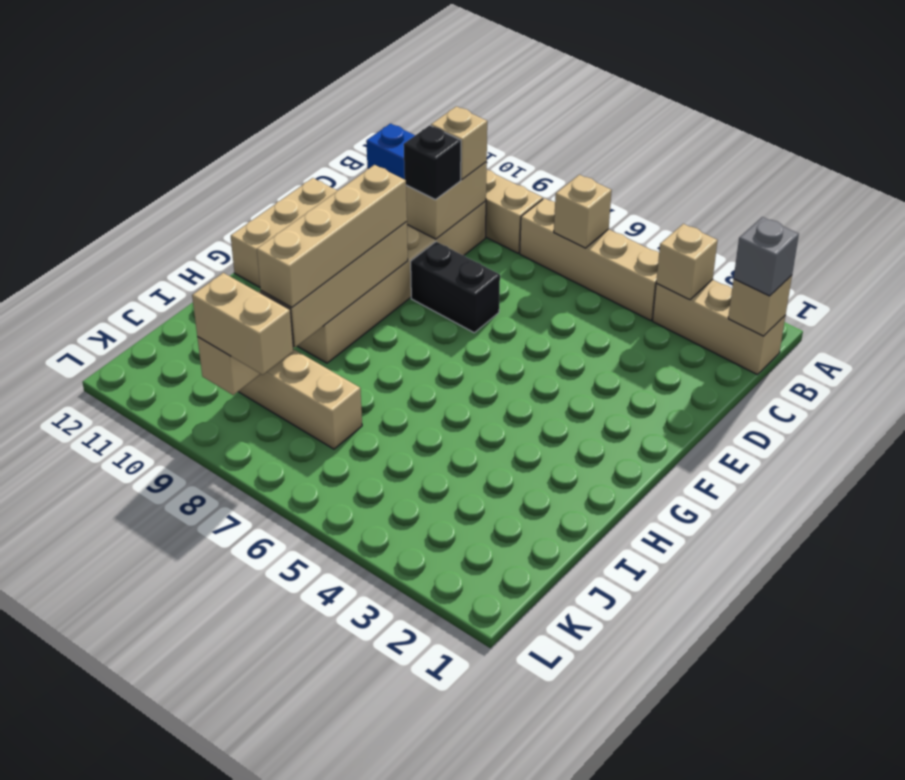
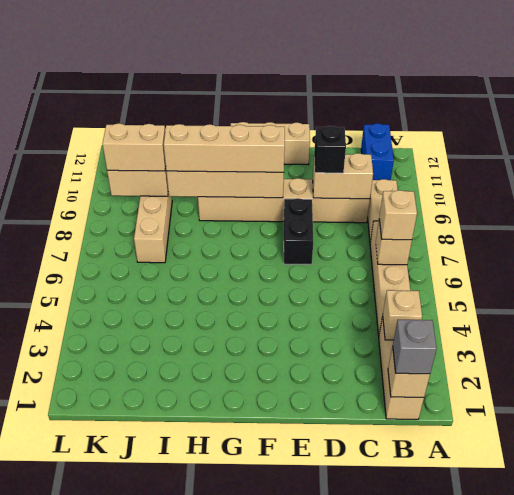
tan brick C9 level 3 -> tan brick B6 level 3
tan brick K8:K9 level 3 -> tan brick J9:K9 level 3

